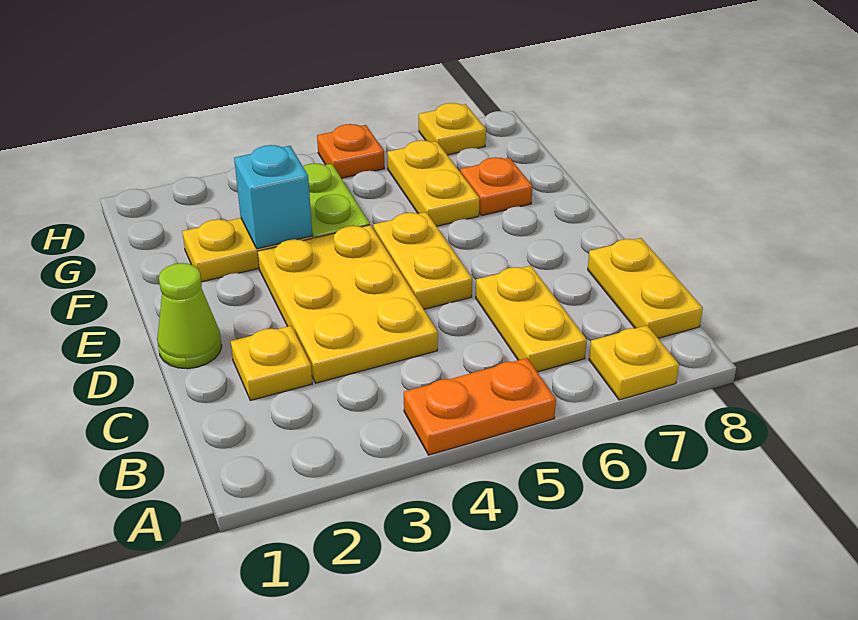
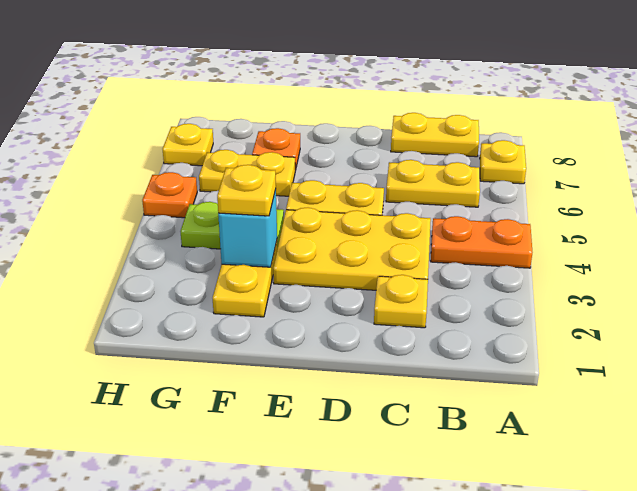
orange plate A4:A5 level 1 -> orange plate A4:B4 level 1
lime cone D1 level 1 -> none
none -> yellow plate F3 level 3

